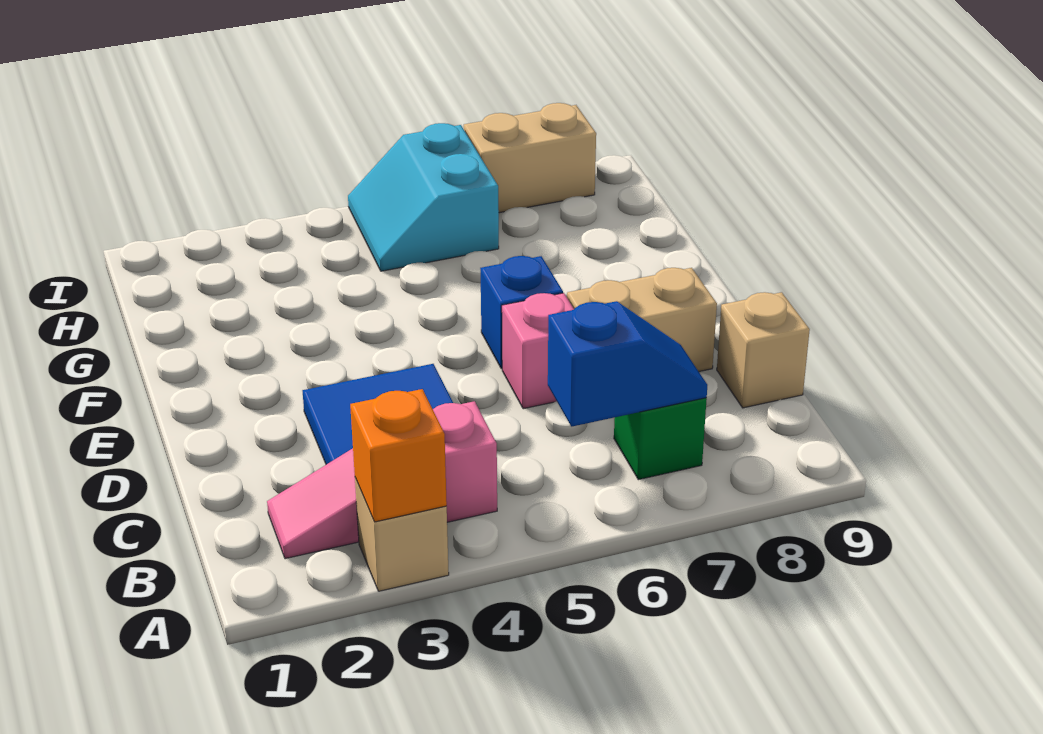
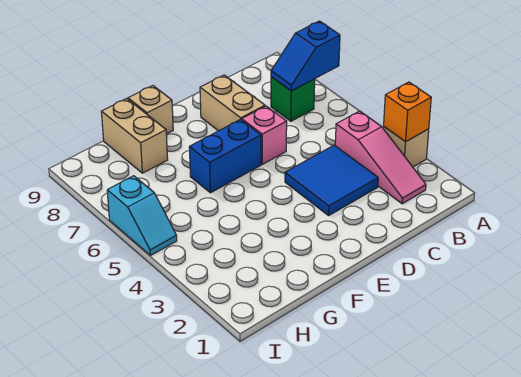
blue slope B6:B7 level 2 top 6 -> blue slope A7:B7 level 2 top A
tan brick C9 level 1 -> tan brick F9 level 1
blue brick E6 level 1 -> blue brick E6:F6 level 1
cyan slope H5:I6 level 1 top 6 -> cyan slope I5:I6 level 1 top 6
tan brick I7:I8 level 1 -> tan brick G8:G9 level 1

